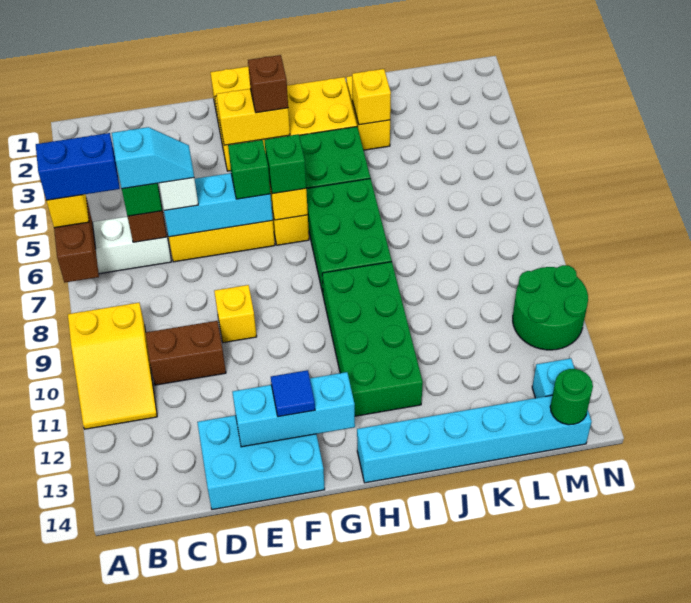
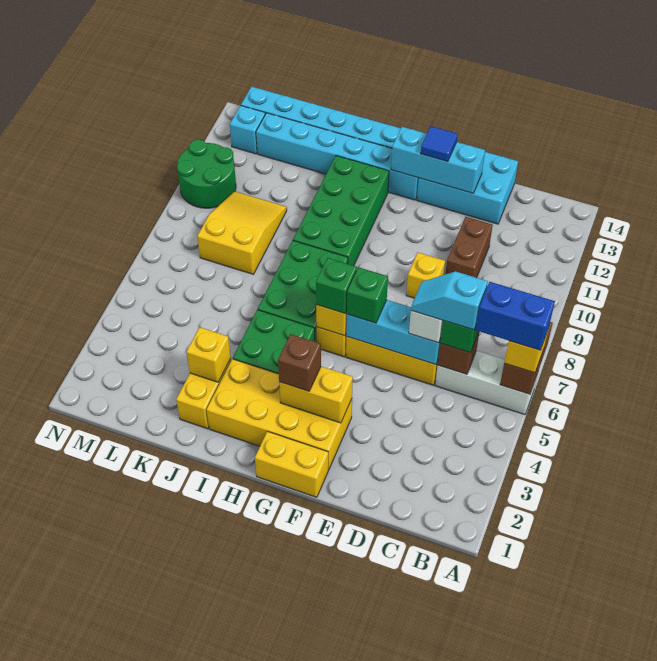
yellow slope A9:B11 level 1 top 9 -> yellow slope K8:L10 level 1 top 8
brown brick C10:D10 level 1 -> brown brick D10:D11 level 1
none -> cyan brick G13:L13 level 1
green round brick M14 level 2 -> none

